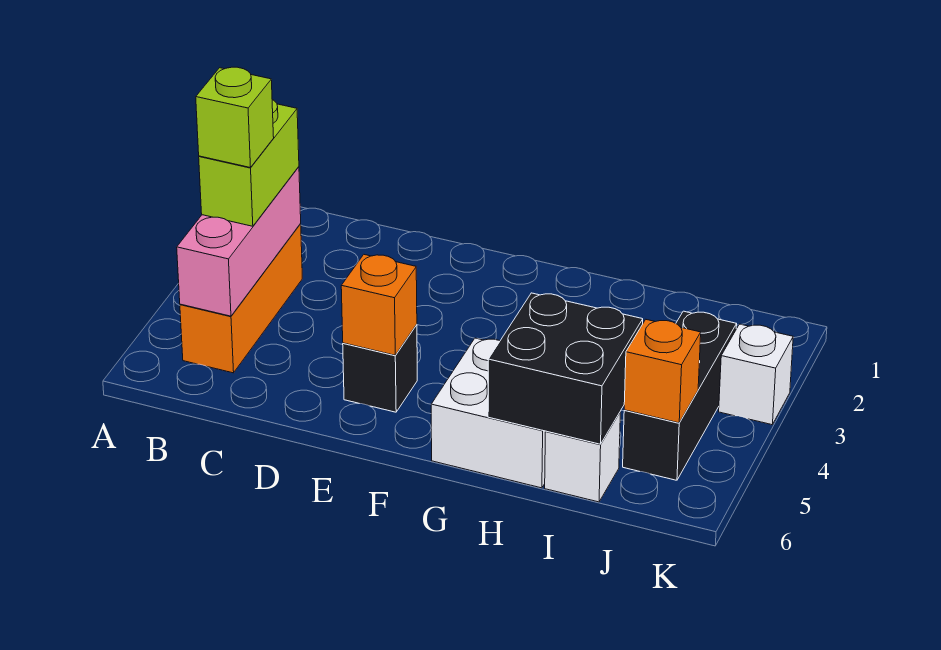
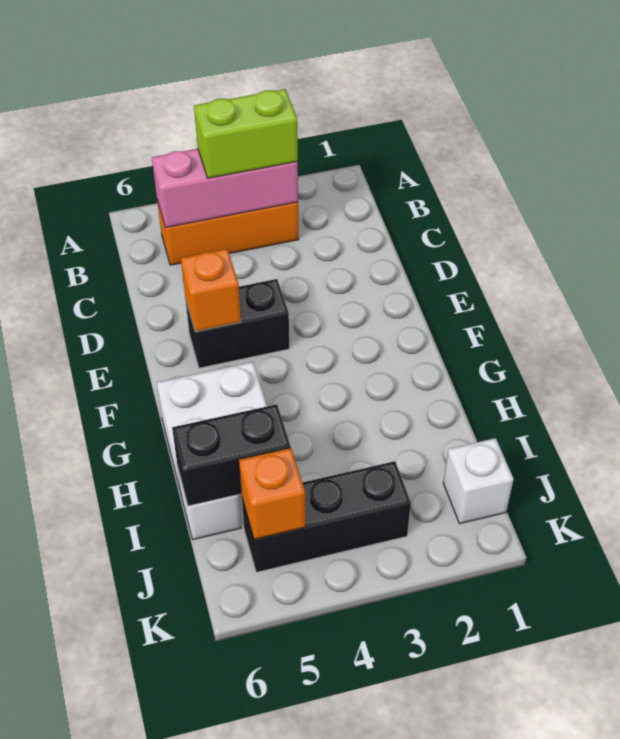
lime brick B4 level 4 -> none
black brick E5 level 1 -> black brick E4:E5 level 1
black brick H5:I6 level 2 -> black brick I5:I6 level 2
white brick K3 level 1 -> white brick J1 level 1

